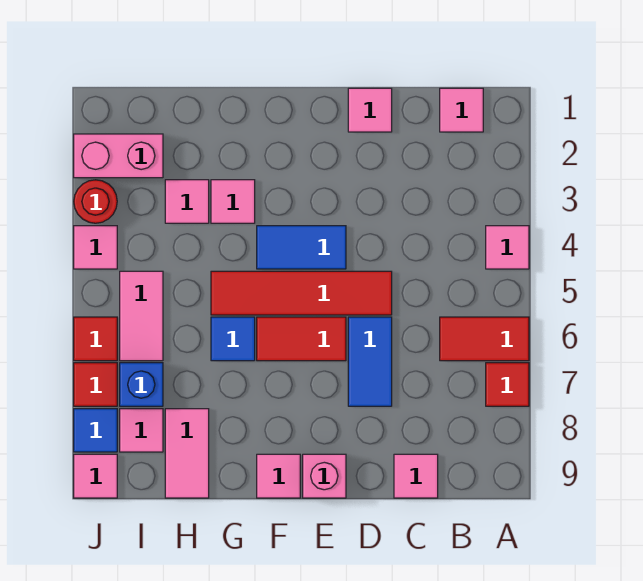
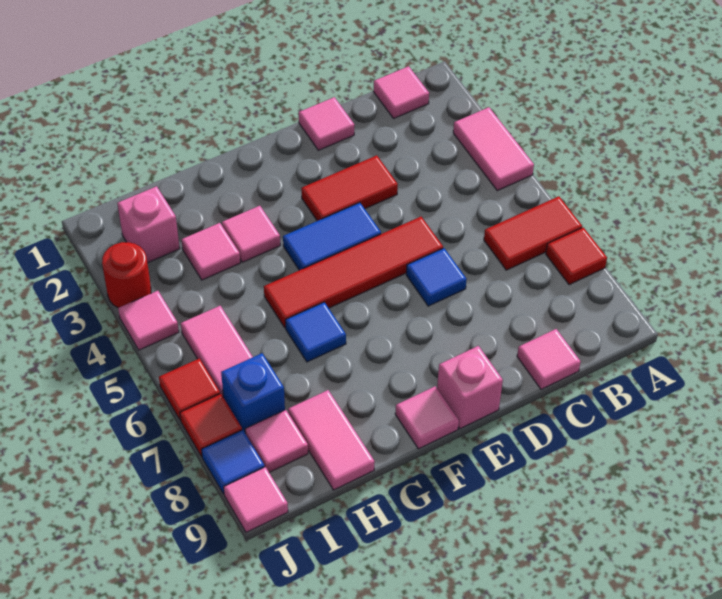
pink tile A4 level 1 -> pink tile A3:A4 level 1
blue tile D6:D7 level 1 -> blue tile D6 level 1
red tile E6:F6 level 1 -> red tile D3:E3 level 1
pink brick I2:J2 level 1 -> pink brick I2 level 1

